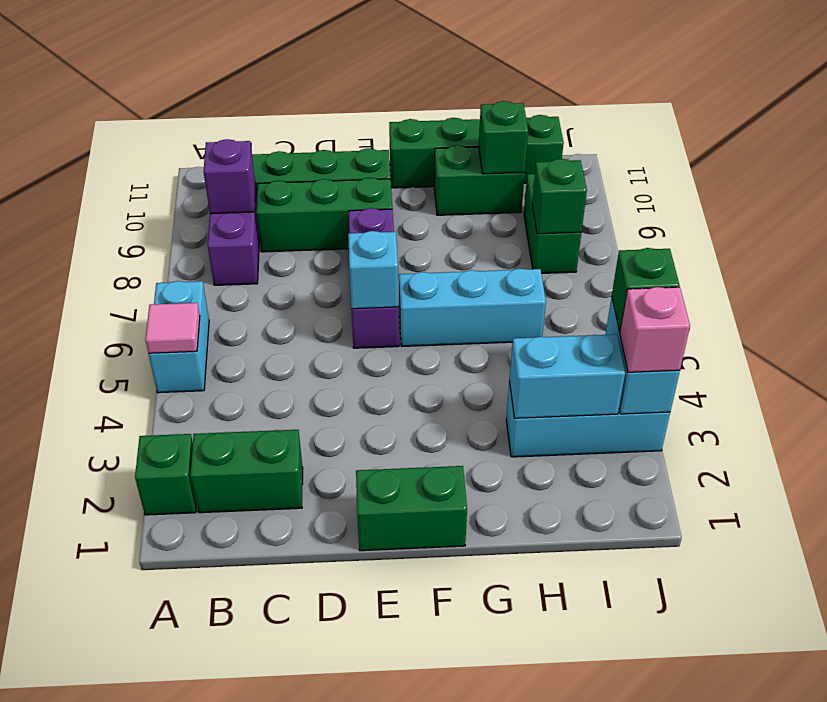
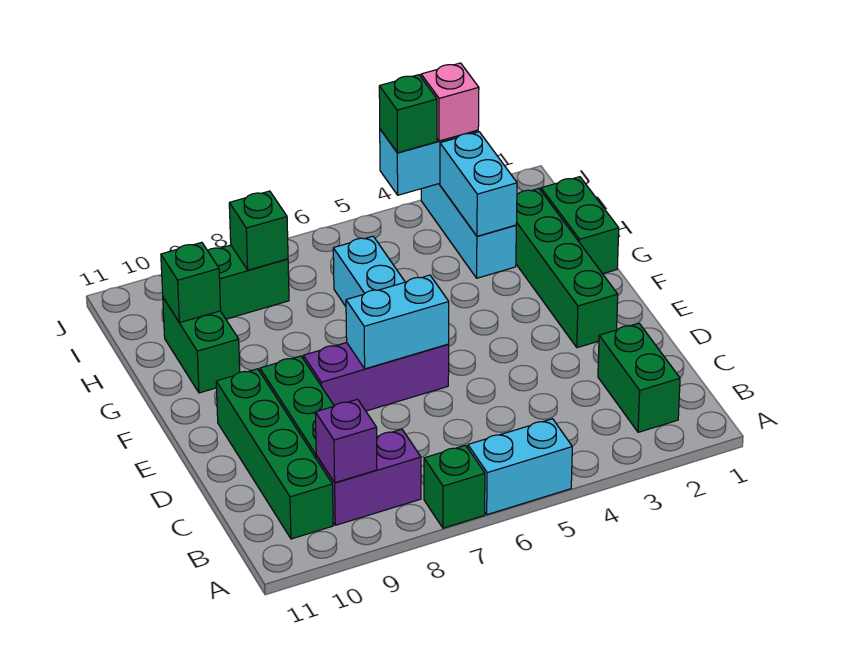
green brick A2 level 1 -> green brick A7 level 1
pink tile A5 level 2 -> none
green brick E1:F1 level 1 -> green brick G1:H1 level 1
cyan brick E6 level 2 -> cyan brick E6:E7 level 2
green brick F11:I11 level 1 -> green brick E2:H2 level 1

